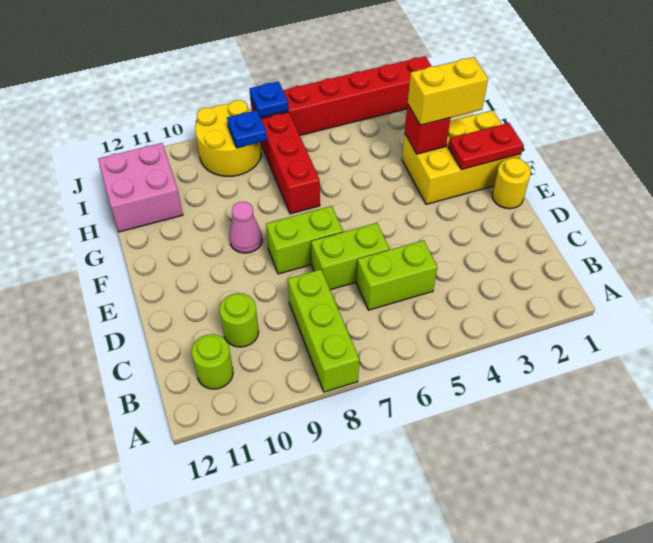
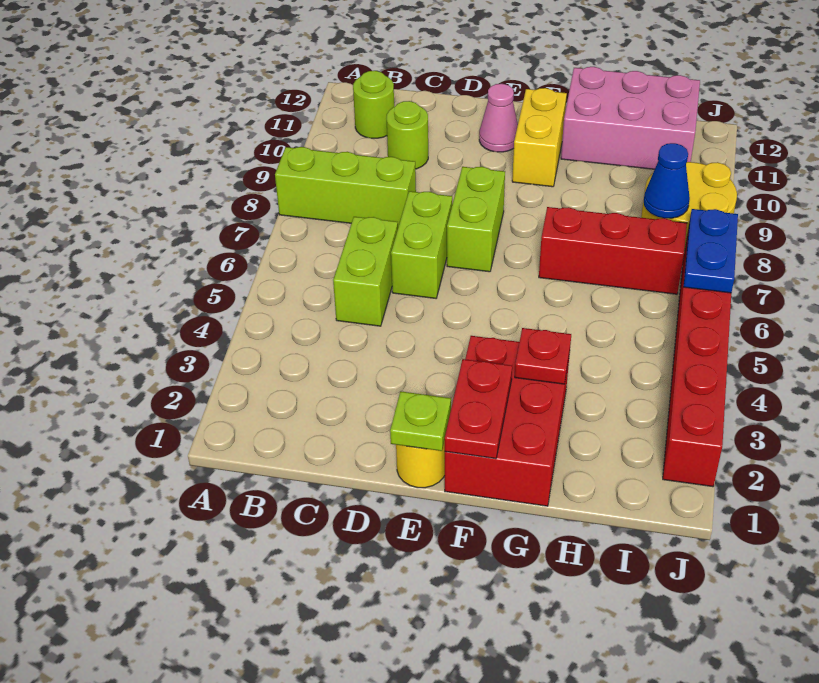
none -> lime plate E1 level 2
yellow brick F1:G3 level 1 -> red brick F1:G3 level 1
pink cone F9 level 1 -> pink cone E11 level 1
yellow brick G2:G3 level 3 -> yellow brick F10:F11 level 1
red brick G3 level 2 -> red plate G3 level 2
pink brick H11:I12 level 1 -> pink brick G11:I12 level 1
blue plate I8 level 2 -> blue cone I8 level 2
blue plate J7 level 2 -> blue plate J6:J7 level 2

